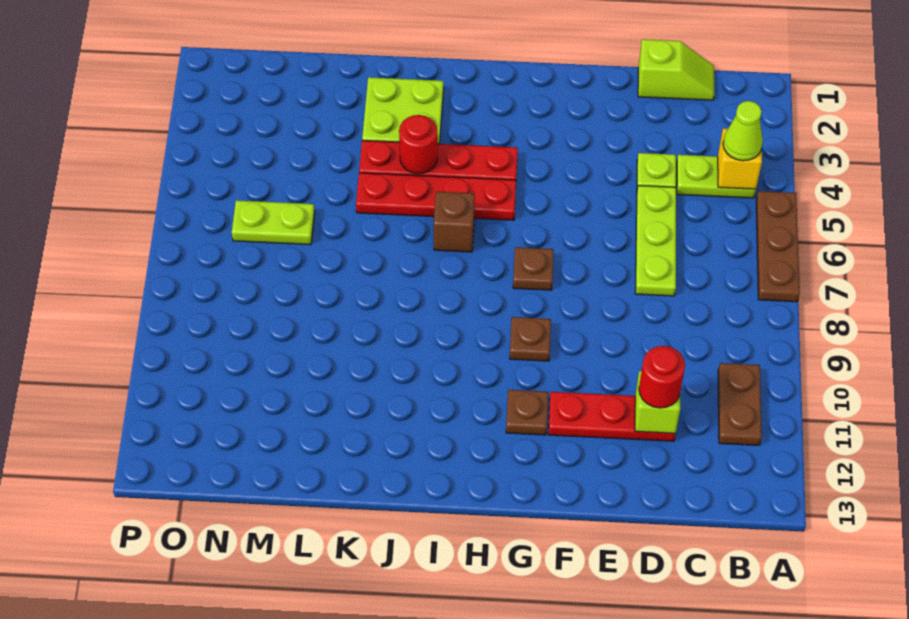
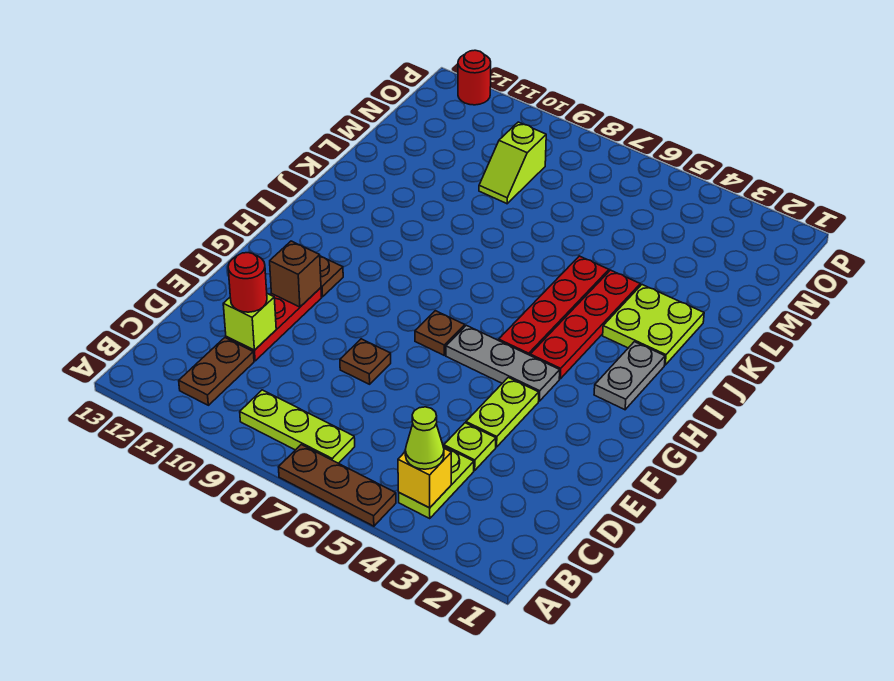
brown plate B10:B11 level 1 -> brown plate B11:C11 level 1
lime slope C1:D1 level 1 top D -> lime slope M9:N9 level 1 top N
lime plate D5:D7 level 1 -> lime plate B7:B9 level 1
none -> grey plate G4:G6 level 1
brown plate G9 level 1 -> brown plate E8 level 1
none -> grey plate H2:I2 level 1
brown brick I6 level 1 -> brown brick F11 level 2
red round brick J4 level 2 -> red round brick P12 level 1
lime plate M6:N6 level 1 -> lime plate E4:F4 level 1

